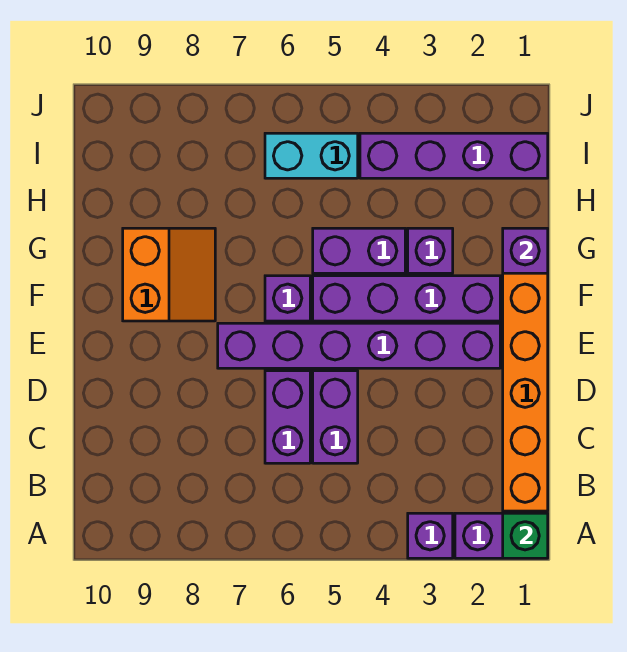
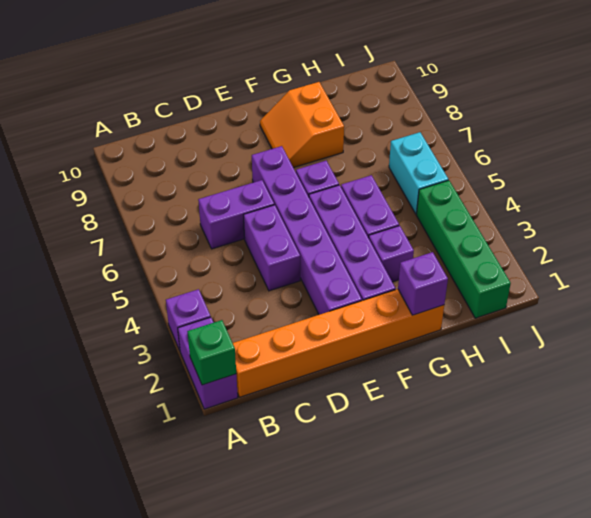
purple brick C5:D5 level 1 -> purple brick D4:D5 level 1
orange slope F8:G9 level 1 top 9 -> orange slope F8:G9 level 1 top G
purple brick I1:I4 level 1 -> green brick I1:I4 level 1

